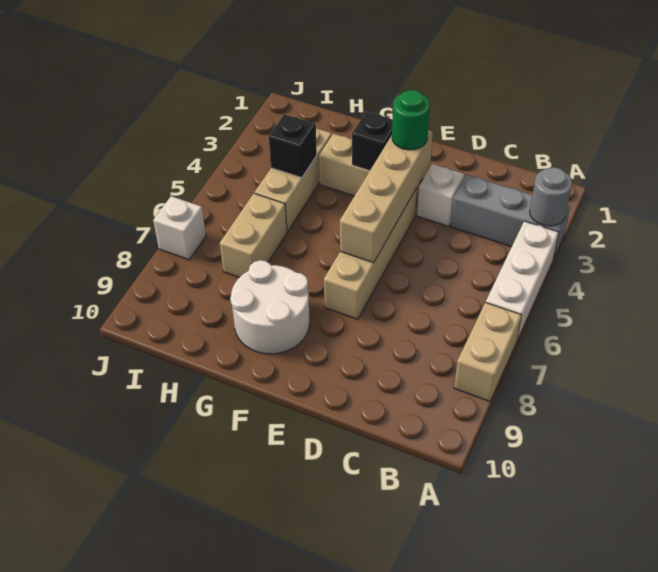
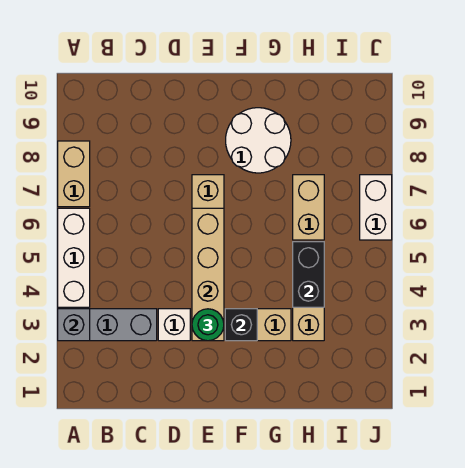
grey round brick A3 level 2 -> grey brick A3 level 2
black brick H4 level 2 -> black brick H4:H5 level 2
white brick J7 level 1 -> white brick J6:J7 level 1

